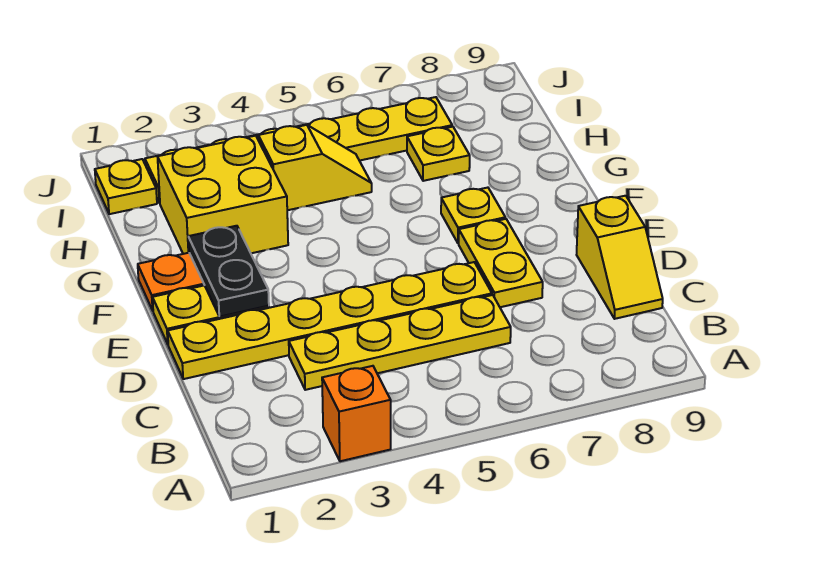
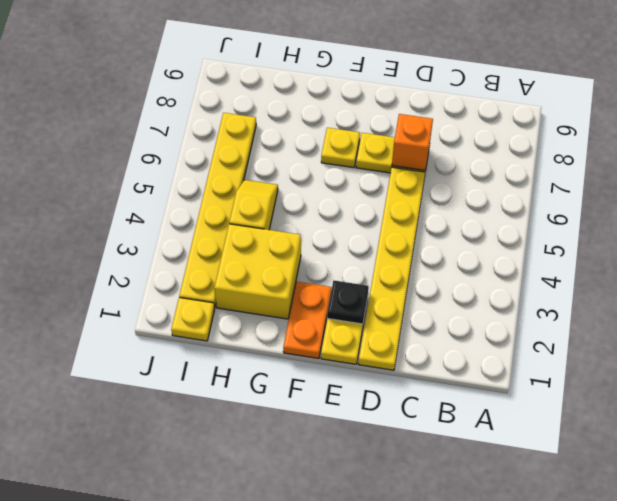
orange brick A3 level 1 -> orange brick D7 level 2
yellow plate C3:C6 level 1 -> none
yellow slope C9:D9 level 1 top D -> none
black plate E2:F2 level 2 -> black plate E2 level 2
yellow plate H7 level 1 -> none

